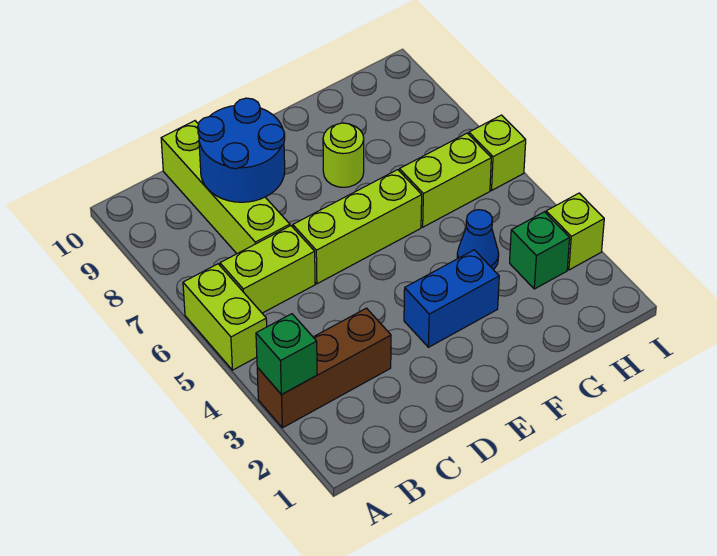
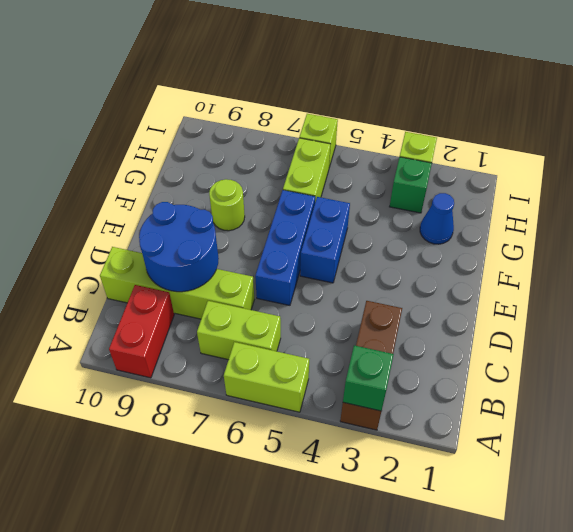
none -> red brick A9:B9 level 1
lime brick B6:C6 level 1 -> lime brick B6:B7 level 1
lime brick D6:F6 level 1 -> blue brick D6:F6 level 1
blue brick E3:F3 level 1 -> blue brick E5:F5 level 1
blue cone G4 level 1 -> blue cone G2 level 1

